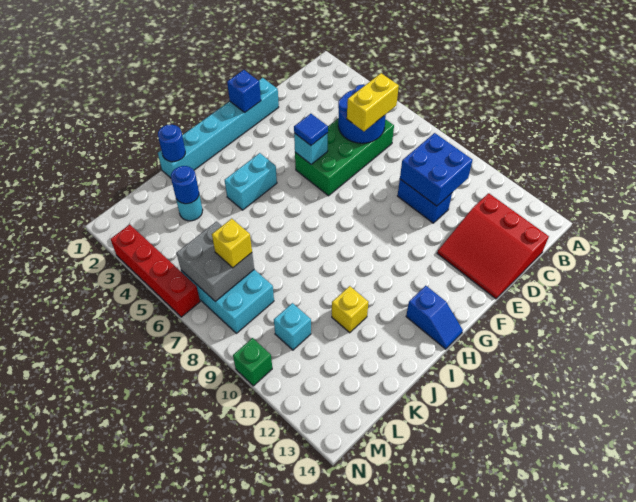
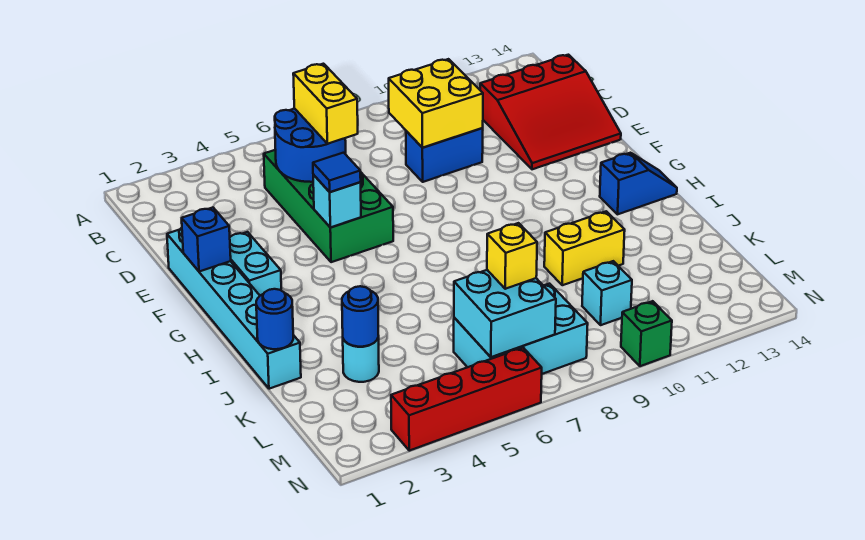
blue brick C9:D10 level 2 -> yellow brick C9:D10 level 2
cyan brick H4:I4 level 1 -> cyan brick F2:G2 level 1
yellow brick J11 level 1 -> yellow brick J10:J11 level 1
grey brick L6:M7 level 2 -> cyan brick L6:M7 level 2

